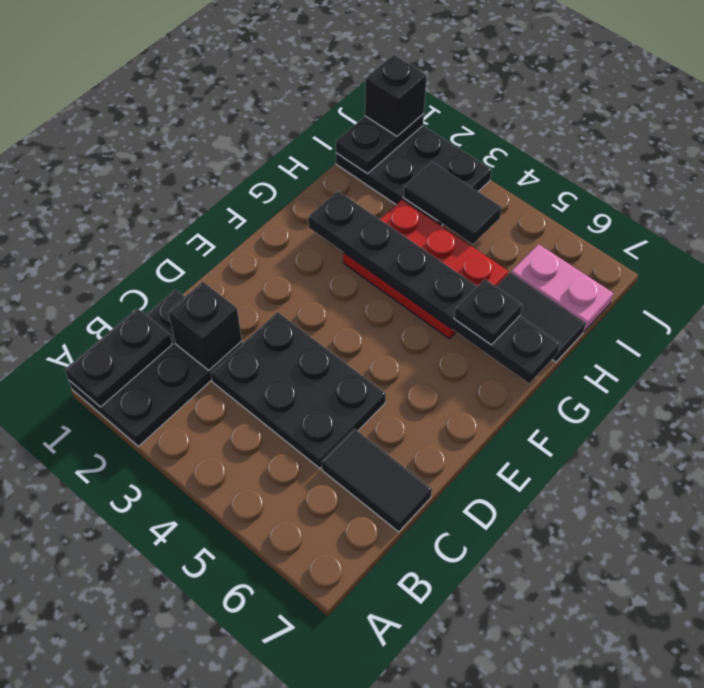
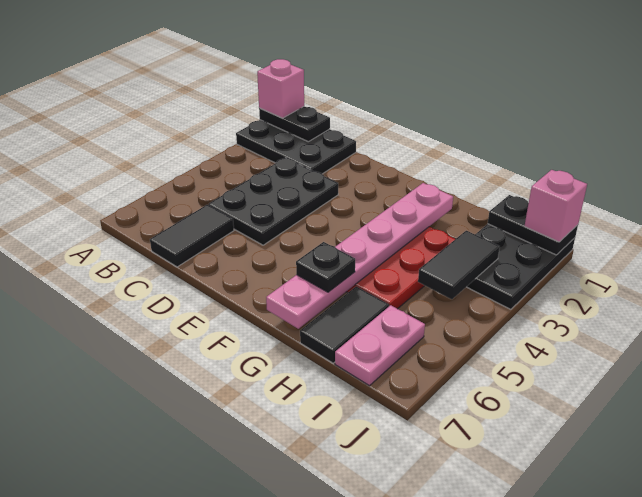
none -> pink brick A1 level 3
black brick C2 level 2 -> none
black plate G2:G7 level 2 -> pink plate G2:G7 level 2
black brick J1 level 3 -> pink brick J1 level 3

